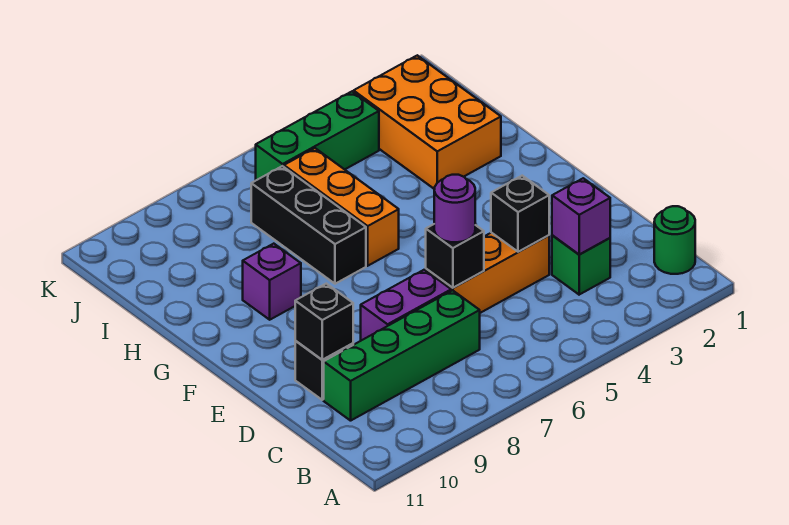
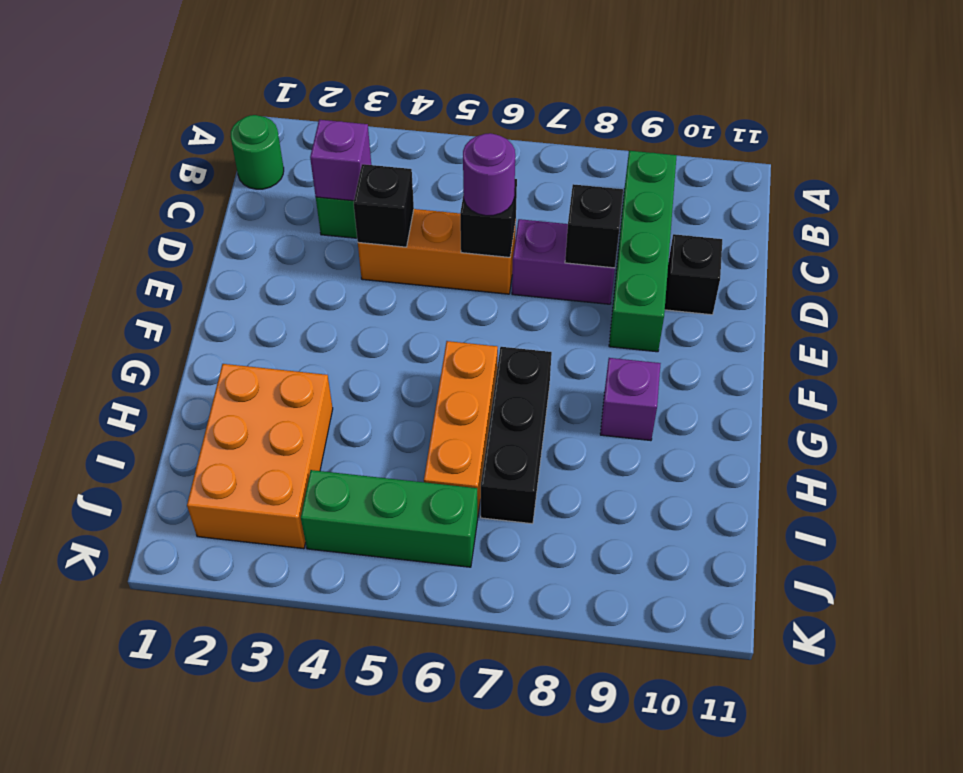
green brick C7:C10 level 1 -> green brick B9:E9 level 1
black brick D10 level 2 -> black brick D8 level 2

